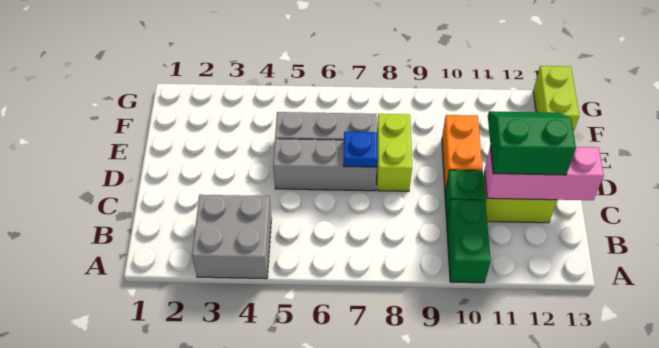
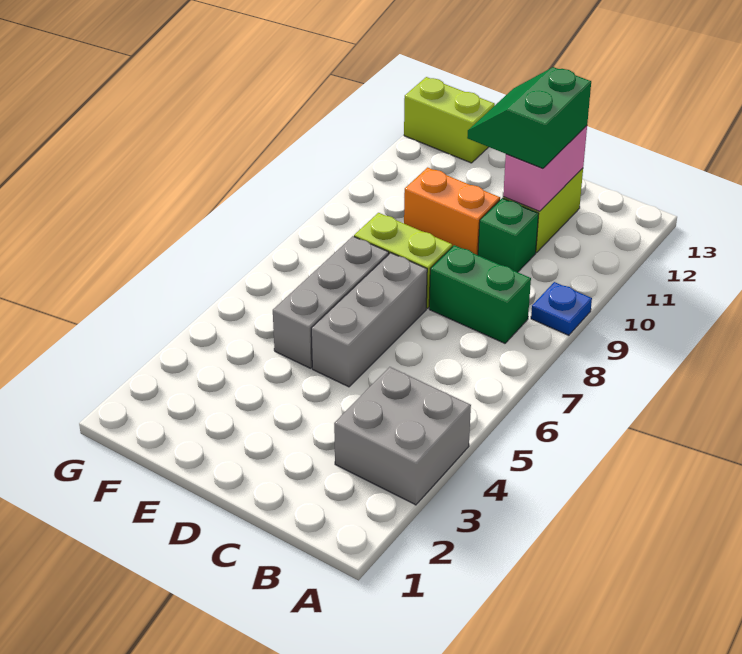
green brick A10:B10 level 1 -> green brick B8:C8 level 1
pink brick C11:C13 level 2 -> pink brick C11:C12 level 2
blue plate D7 level 2 -> blue plate A9 level 1

